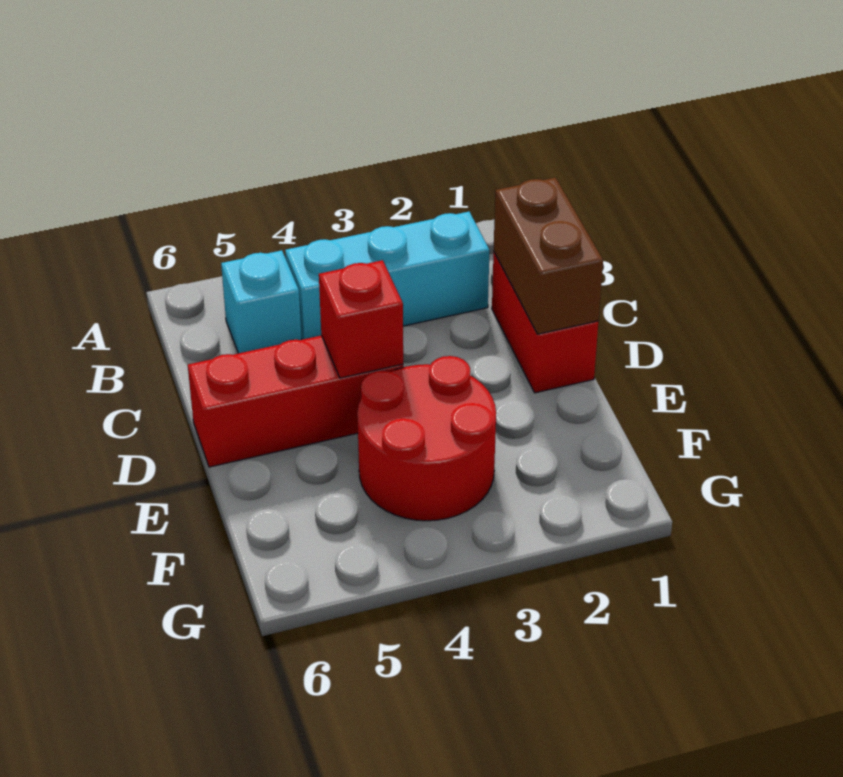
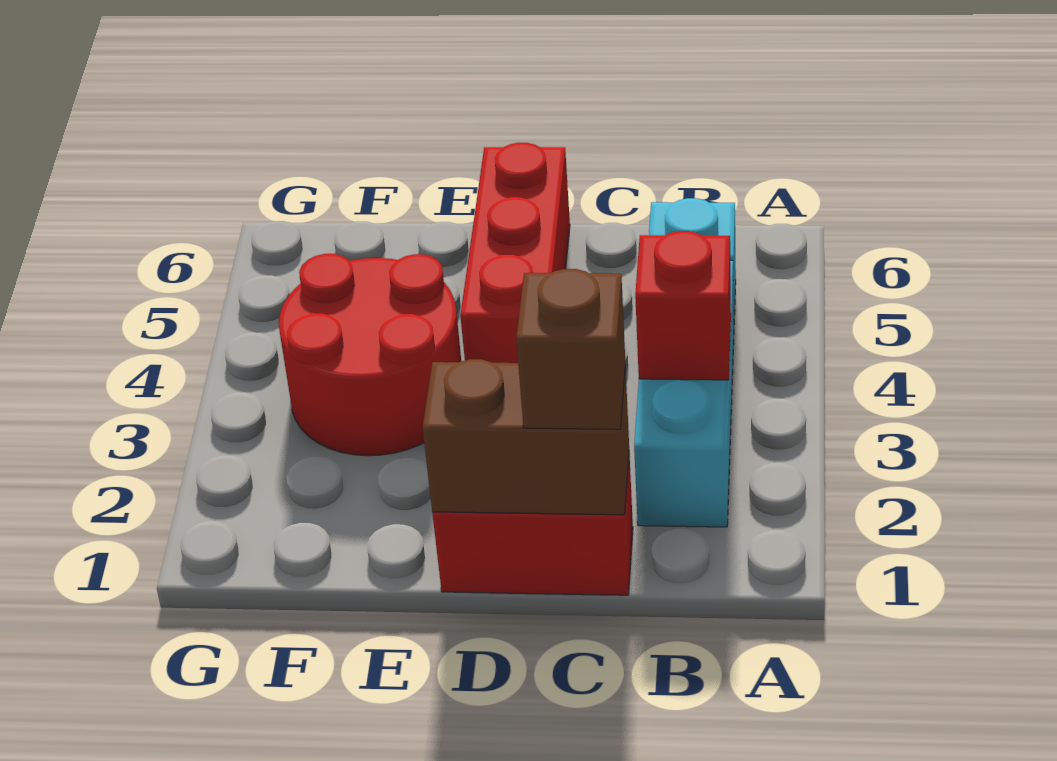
none -> brown brick C1 level 3
red brick D4 level 2 -> red brick B3 level 2

